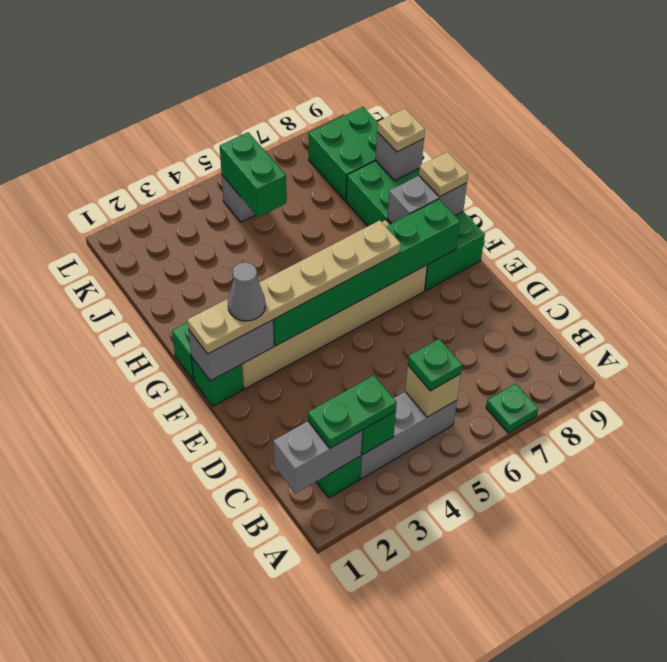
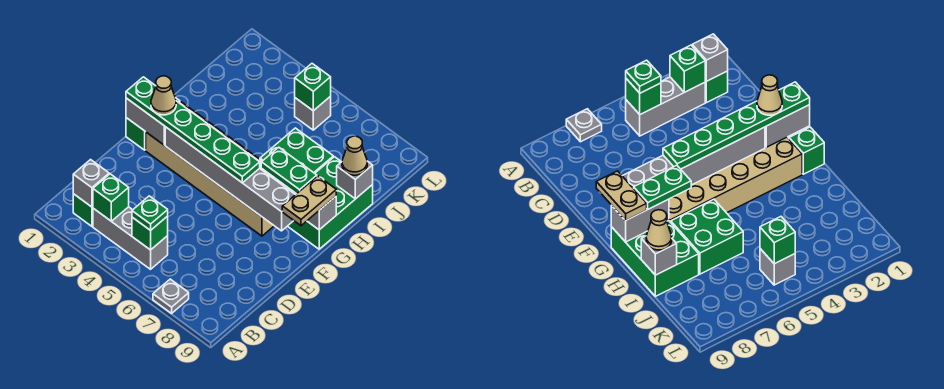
green plate A7 level 1 -> grey plate A7 level 1
grey brick B1:B2 level 2 -> grey brick B2 level 2
green plate B2:B3 level 3 -> green plate G7:G8 level 3
tan brick B5 level 2 -> green brick B5 level 2
tan plate F1:F6 level 3 -> green plate F1:F6 level 3
grey cone F2 level 4 -> tan cone F2 level 4
green brick F3:F8 level 2 -> grey brick F3:F8 level 2
green brick F8:I9 level 1 -> green brick G8:I9 level 1
tan plate G9 level 3 -> tan plate F9:G9 level 3
tan plate I9 level 3 -> tan cone I9 level 3
green brick J5:K5 level 2 -> green brick K5 level 2
green brick J8:K9 level 1 -> green brick H6:I7 level 1

